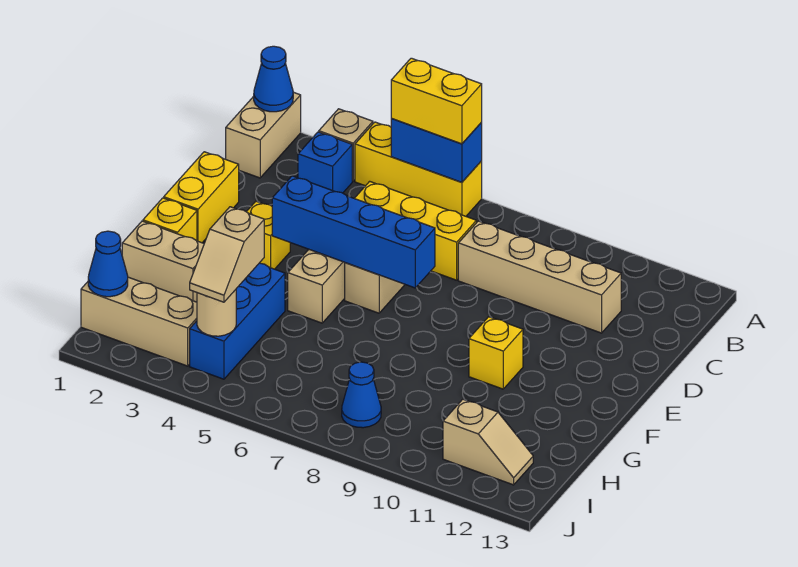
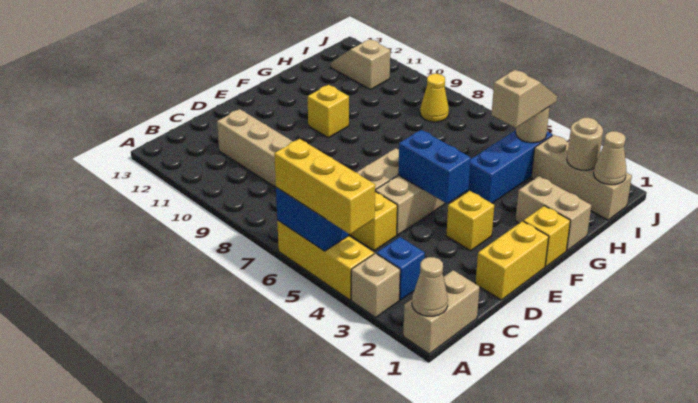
blue cone A1 level 2 -> tan cone A1 level 2
yellow brick A5:A6 level 3 -> yellow brick A4:A6 level 3
blue brick E4:E7 level 2 -> blue brick E4:E5 level 2
blue cone I1 level 2 -> tan cone I1 level 2
none -> tan round brick I2 level 2
blue cone I8 level 1 -> yellow cone I8 level 1

